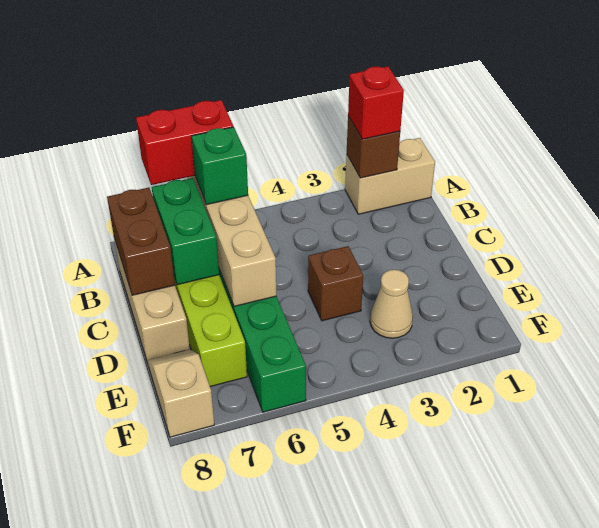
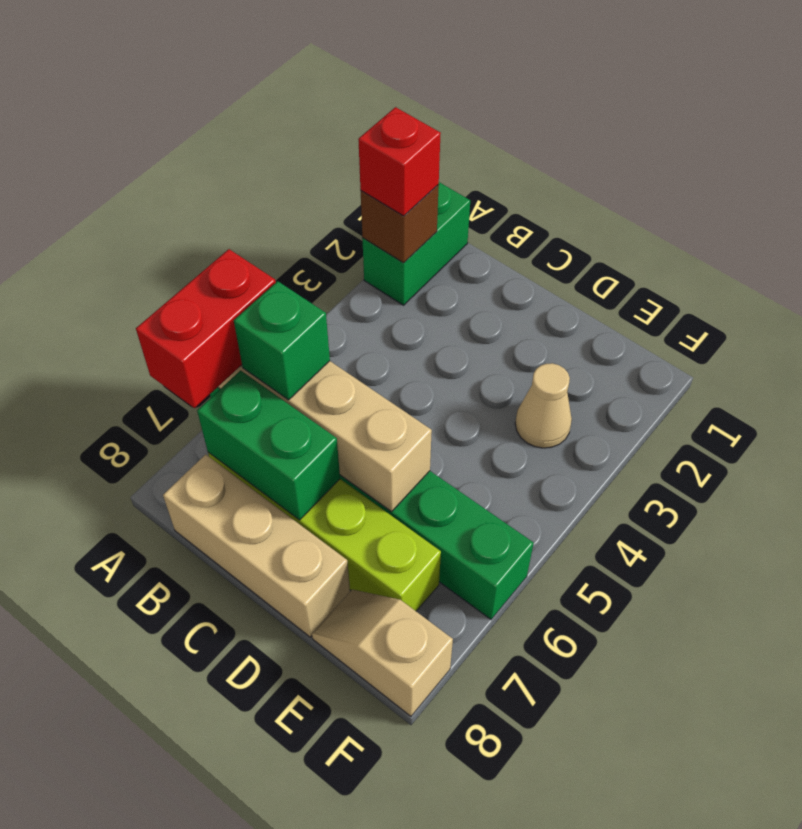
tan brick A1:A2 level 1 -> green brick A1:A2 level 1
brown brick B8:C8 level 2 -> none
brown brick D4 level 1 -> none

